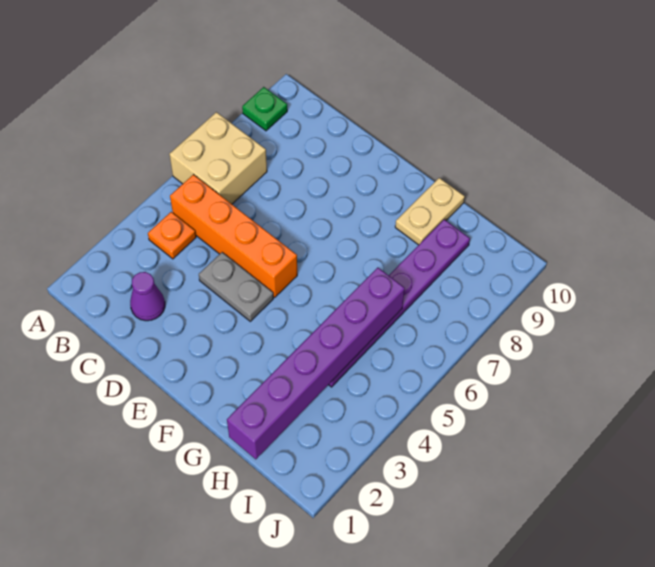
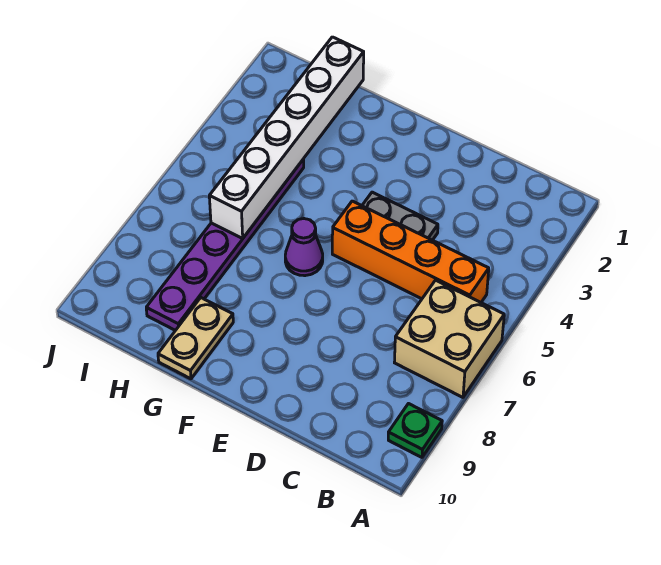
orange plate B4 level 1 -> none
purple cone C2 level 1 -> purple cone F6 level 1
purple brick H1:H6 level 2 -> white brick H1:H6 level 2

